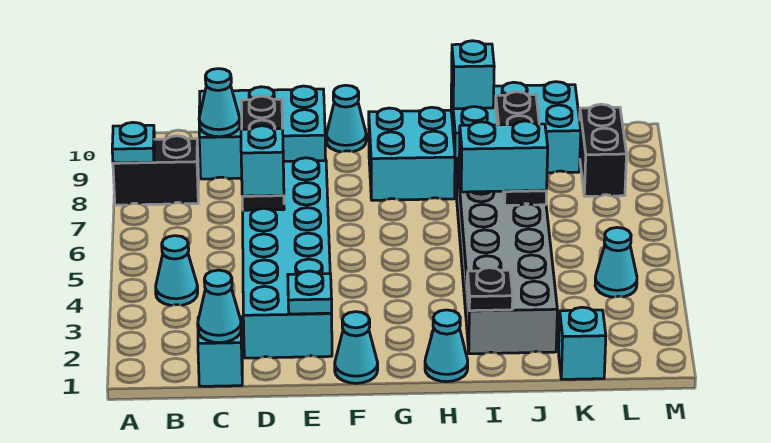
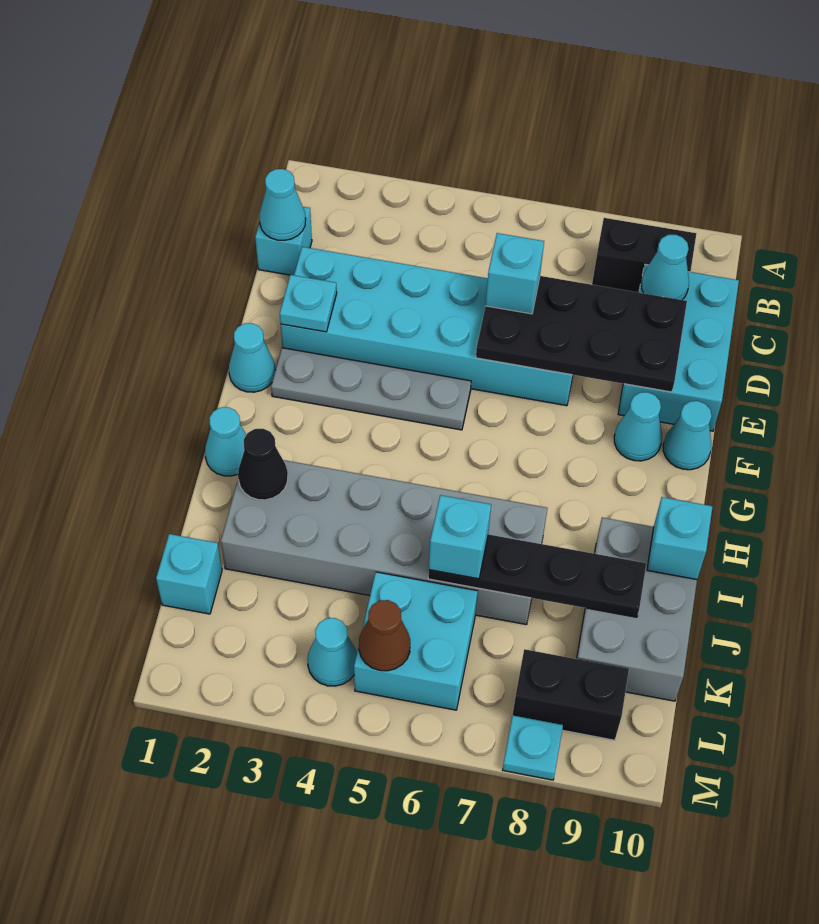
black brick A8:B8 level 1 -> black brick B8:B9 level 1
cyan plate A8 level 2 -> cyan plate M8 level 1
cyan cone B4 level 1 -> cyan cone F9 level 1
black plate D6:D9 level 2 -> black plate D6:E9 level 2
none -> grey plate F2:F5 level 1
cyan brick G8:H9 level 1 -> cyan brick K5:L6 level 1
black plate I2 level 2 -> black cone I2 level 2
cyan brick I6:J6 level 3 -> cyan brick J6 level 3
cyan brick I9:K10 level 1 -> grey brick I9:K10 level 1
none -> brown cone L5 level 2

